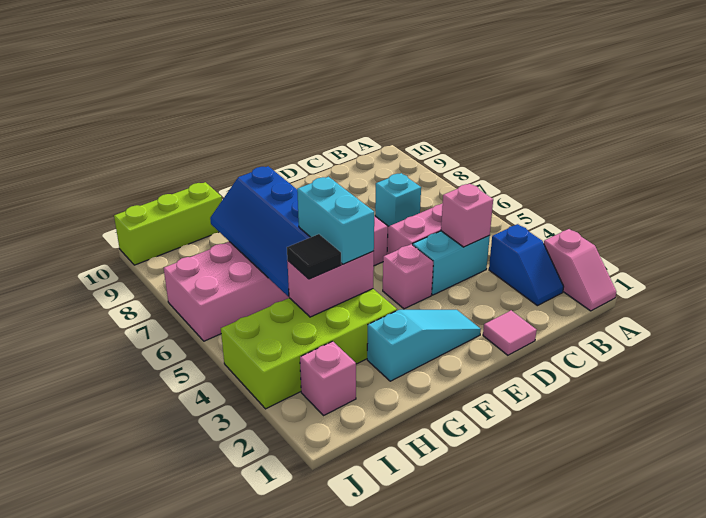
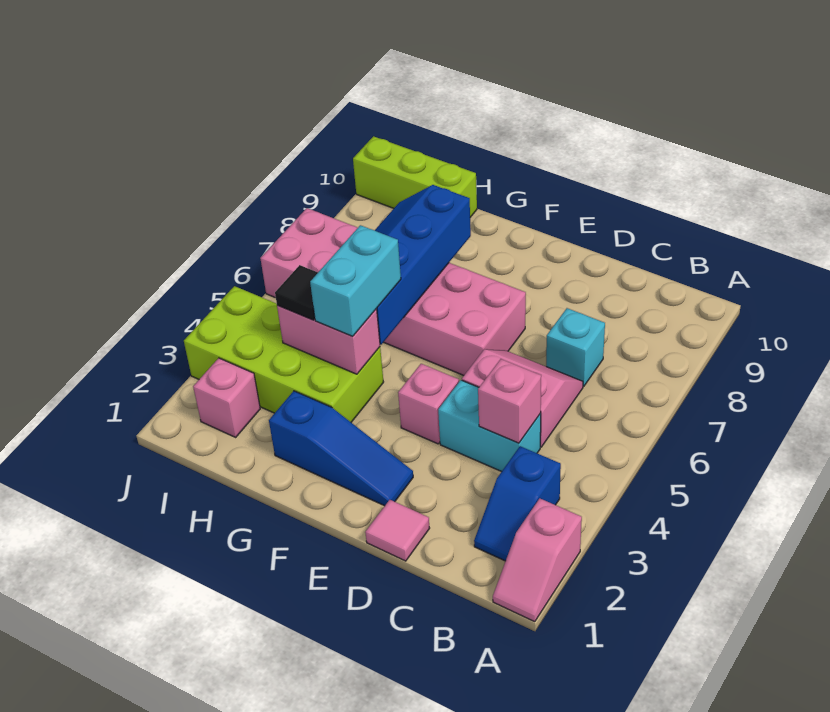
cyan slope E2:G2 level 1 top G -> blue slope E2:G2 level 1 top G

